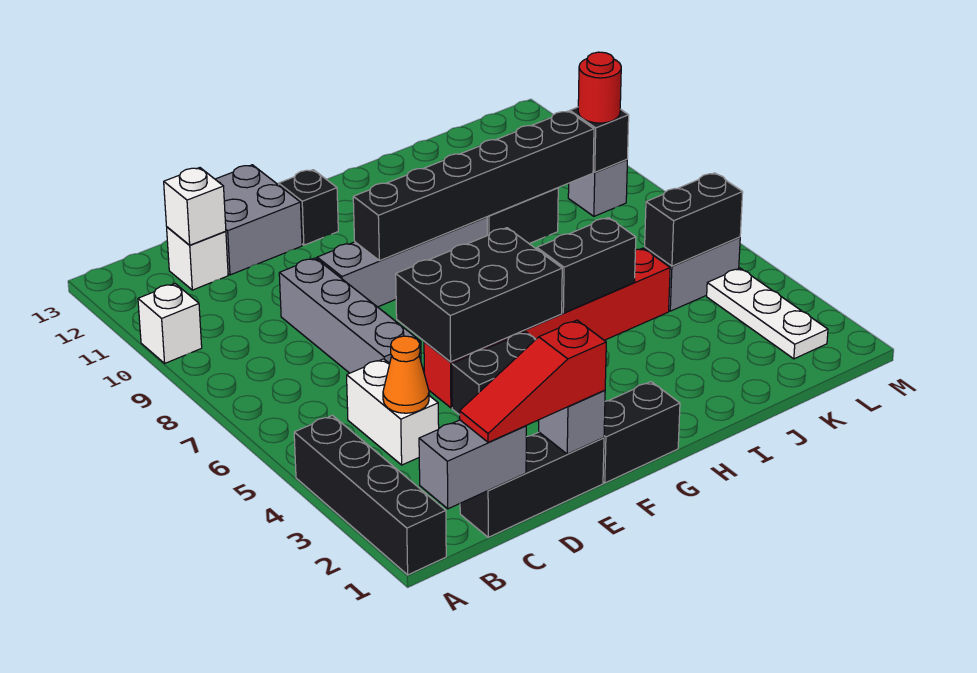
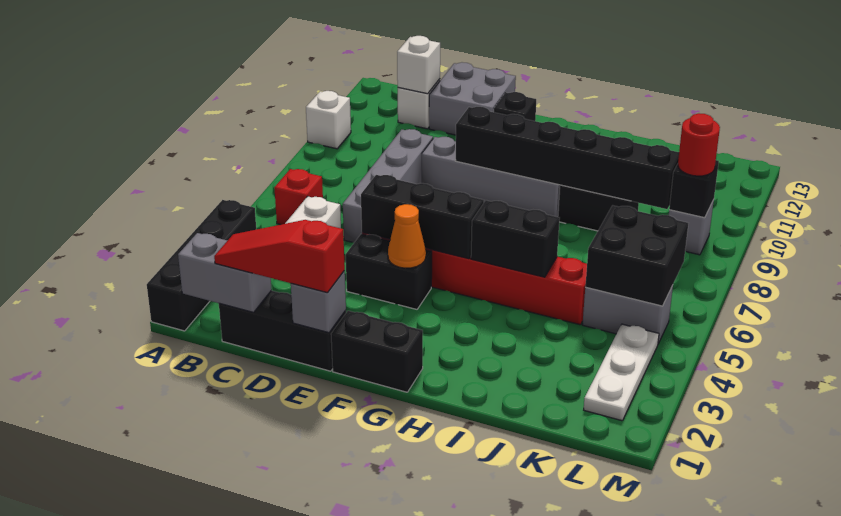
none -> red brick B6 level 1
orange cone C4 level 2 -> orange cone F4 level 2
black brick E5:G6 level 2 -> black brick E5:G5 level 2
black brick K5:L5 level 2 -> black brick K5:L6 level 2

